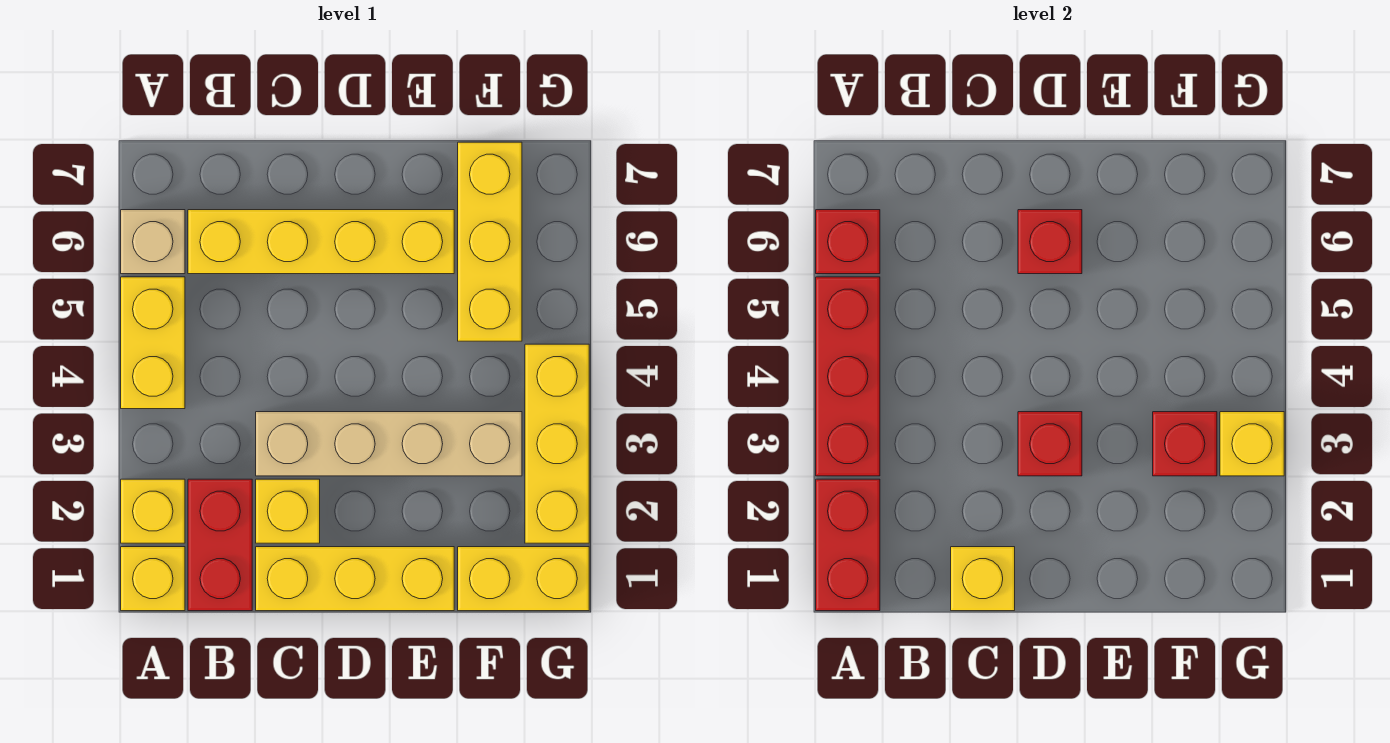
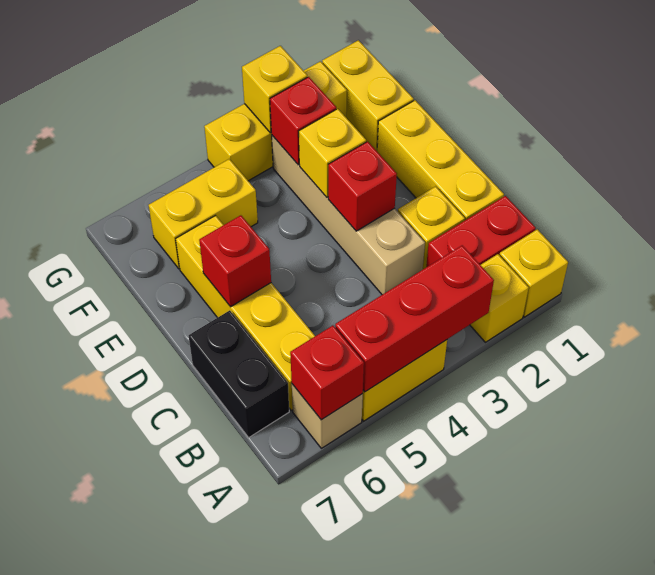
red brick A1:A2 level 2 -> none
none -> black brick B7:C7 level 1
yellow brick C1 level 2 -> yellow brick E3 level 2
yellow brick F5:F7 level 1 -> yellow brick F5:F6 level 1

